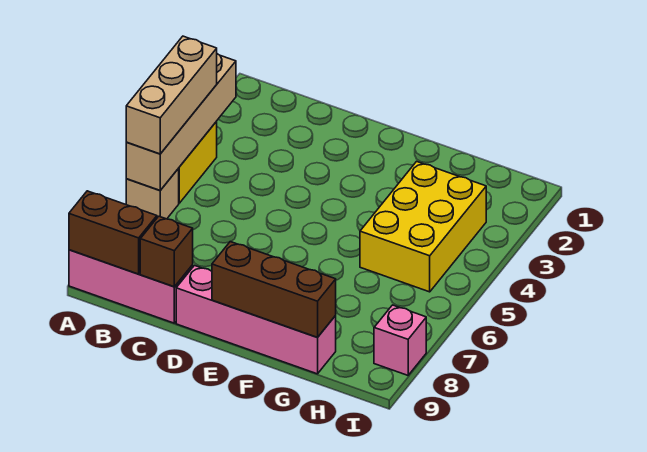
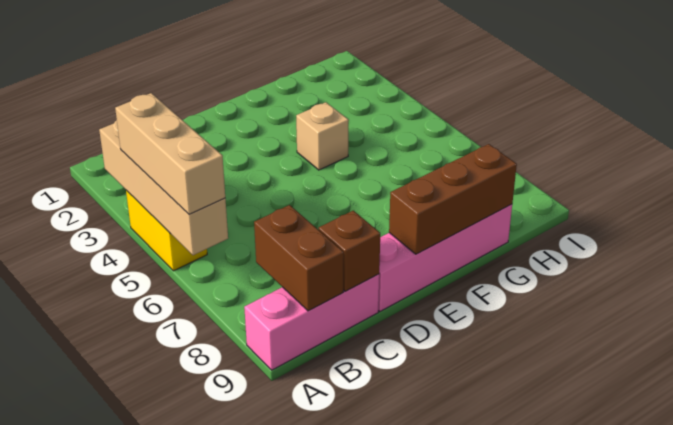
tan brick A6 level 1 -> tan brick F4 level 1
brown brick A9:B9 level 2 -> brown brick B8:B9 level 2
yellow brick G3:H5 level 1 -> none
pink brick I8 level 1 -> none

